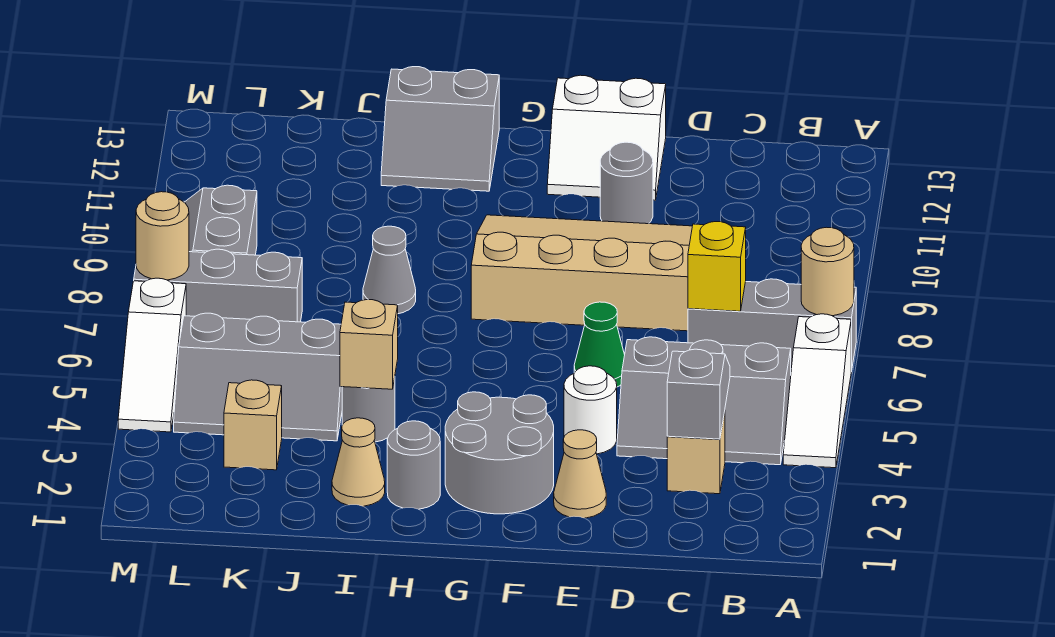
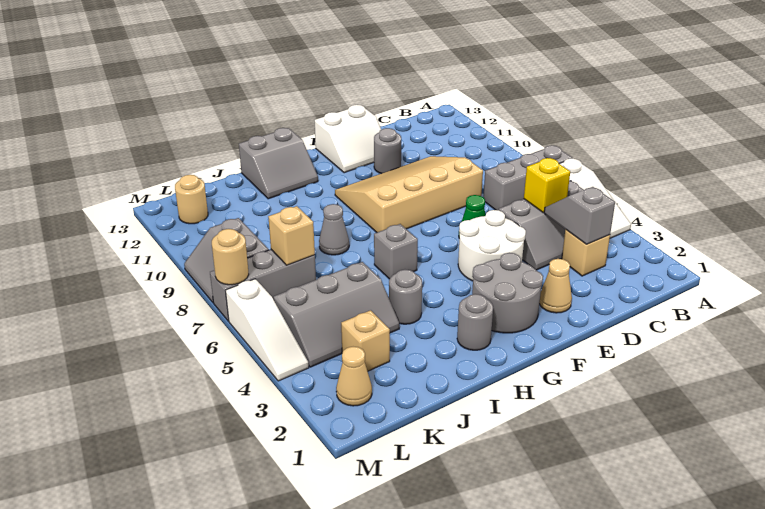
tan round brick A7 level 2 -> tan round brick L12 level 1
yellow brick C7 level 2 -> yellow brick C5 level 2
white round brick E4 level 1 -> white round brick E4:F5 level 1
none -> grey brick H6 level 1
tan cone I2 level 1 -> tan cone L2 level 1
tan brick I4 level 2 -> tan brick K7 level 2

